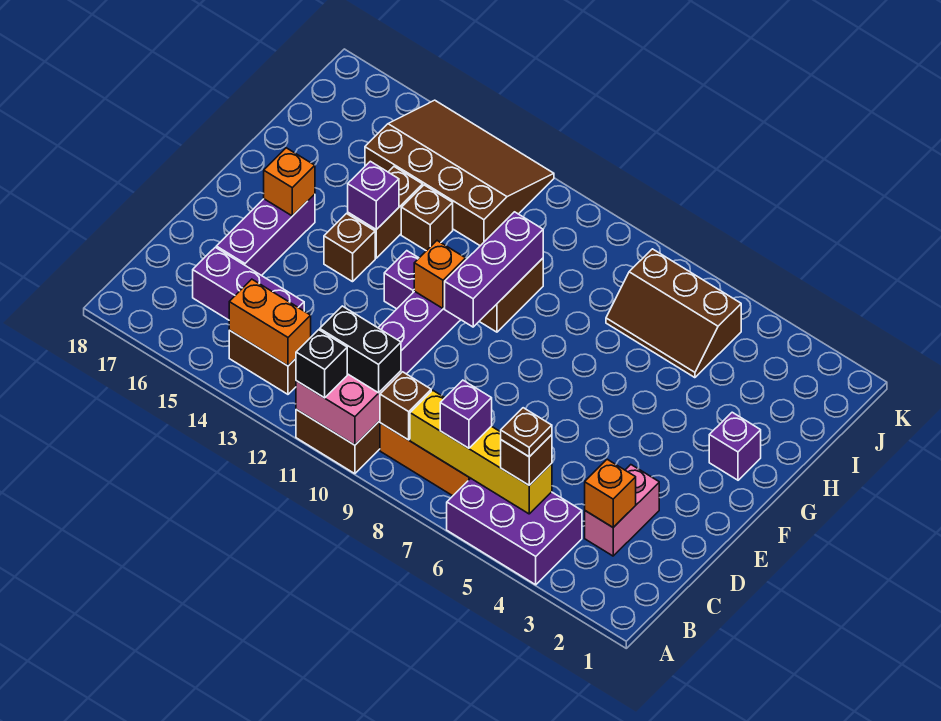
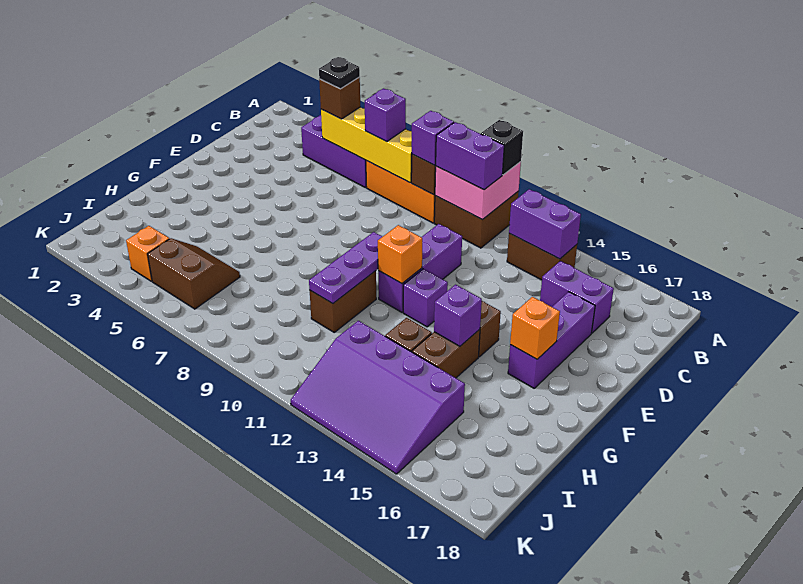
brown plate B5 level 4 -> black plate B5 level 4
black brick B10:B11 level 3 -> purple brick B10:B11 level 3
orange brick B13:B14 level 2 -> purple brick B13:B14 level 2
pink brick C3:D3 level 1 -> none
orange brick C3 level 2 -> orange brick J4 level 1
purple brick C14:C16 level 1 -> purple brick C15:C16 level 1
purple brick F10:H10 level 2 -> purple plate F10:H10 level 2
purple brick G2 level 1 -> purple brick B9 level 3
brown slope I5:J7 level 1 top J -> brown slope I5:J6 level 1 top J
brown slope I12:K15 level 1 top I -> purple slope I12:K15 level 1 top I

